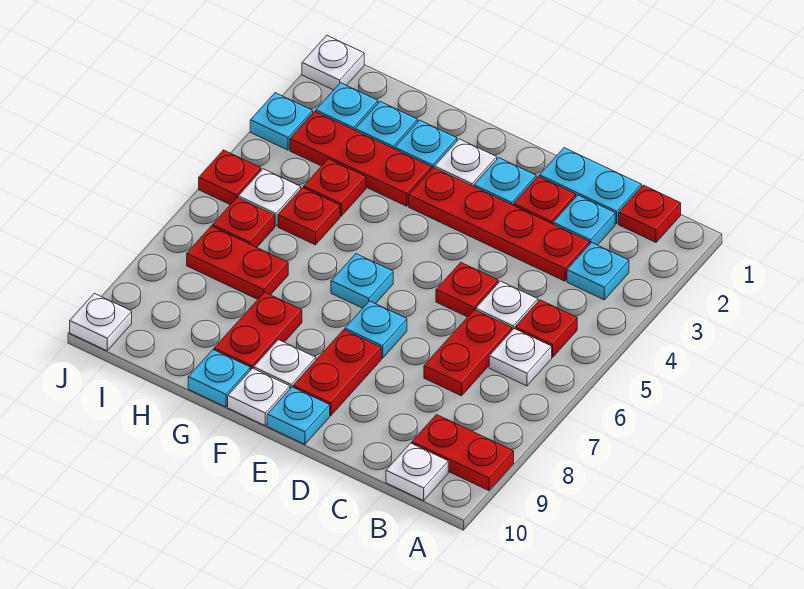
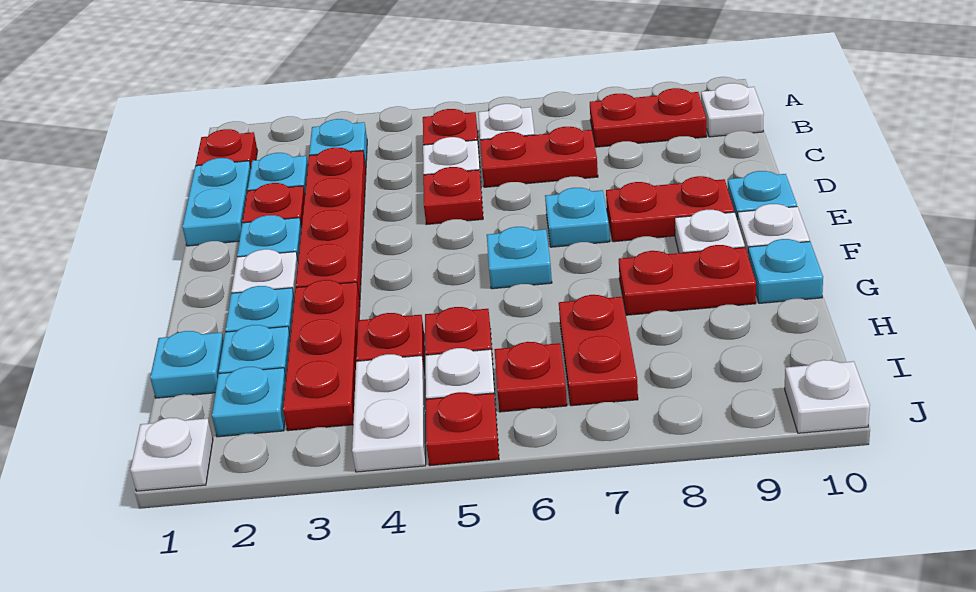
red plate A9:B9 level 1 -> red plate B8:B9 level 1
none -> white plate I4:J4 level 1
cyan plate J3 level 1 -> cyan plate H1 level 1

